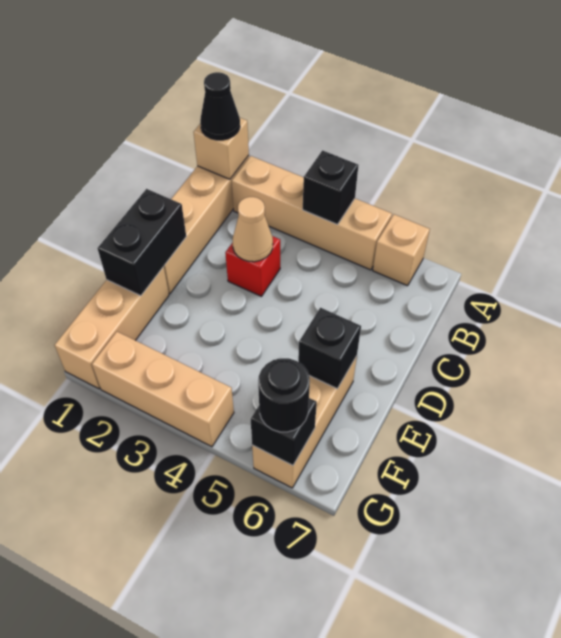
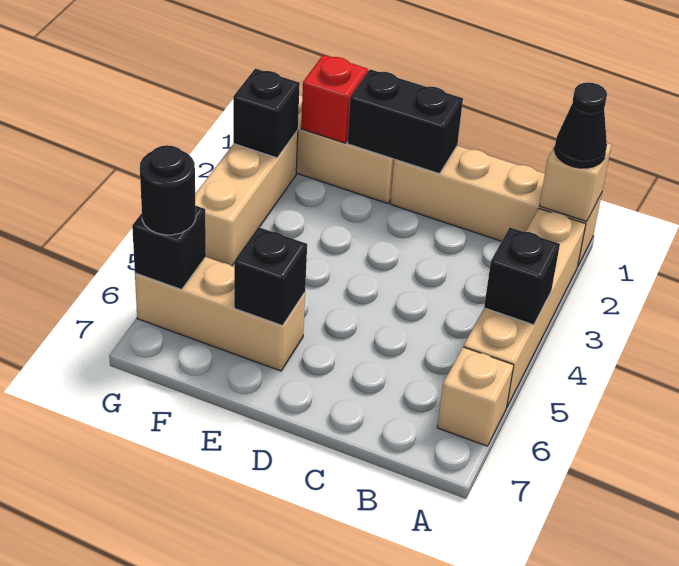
red brick C3 level 1 -> red brick F1 level 2
tan cone C3 level 2 -> none
none -> black brick G2 level 2

